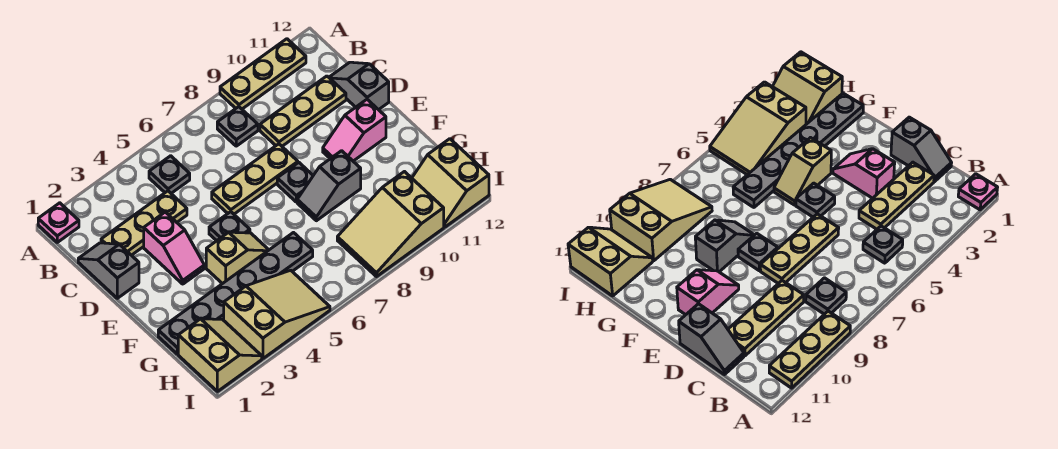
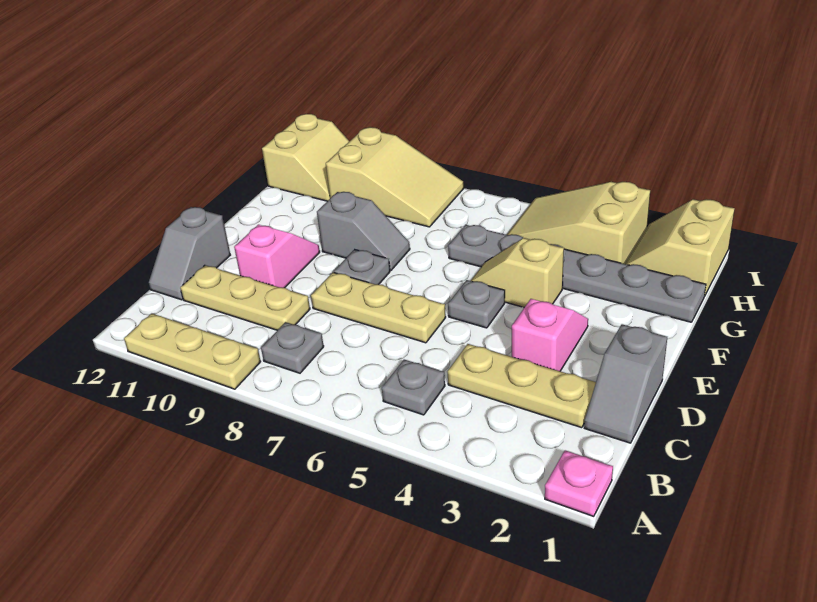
pink slope E10:E11 level 1 top 11 -> pink slope D10:E10 level 1 top D

